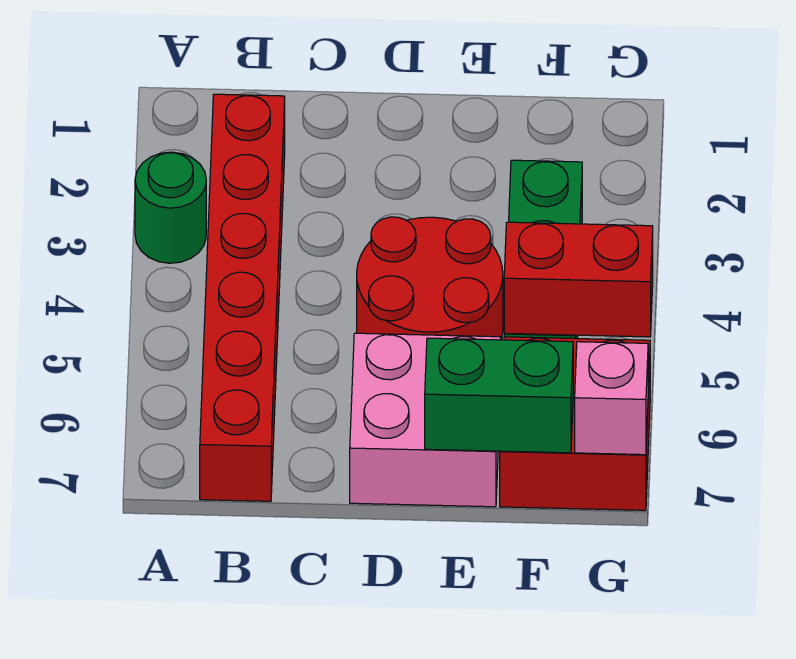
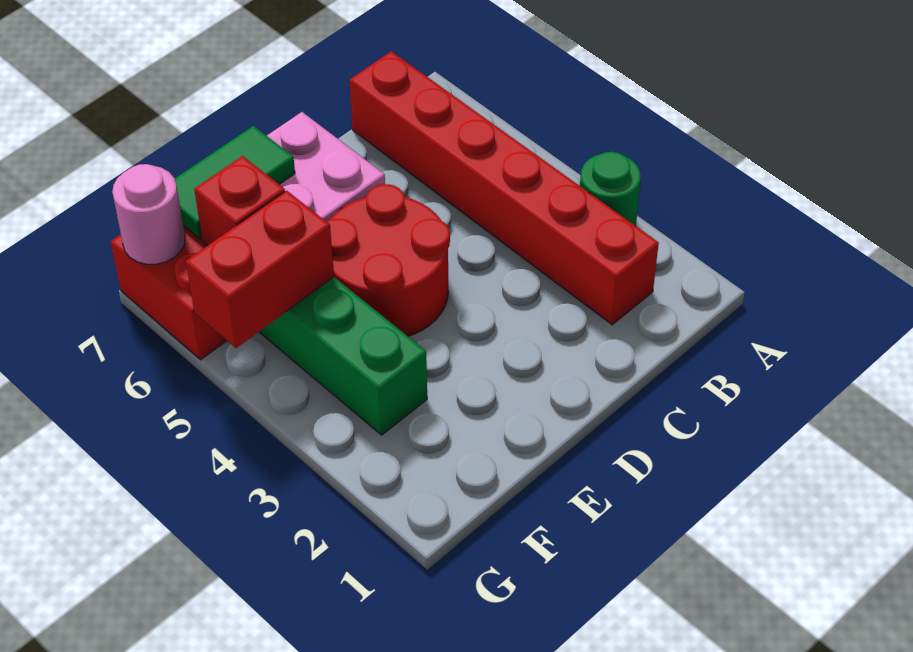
green brick E7:F7 level 2 -> green tile E7:F7 level 2
none -> red brick F6 level 2
pink brick G7 level 2 -> pink round brick G7 level 2

